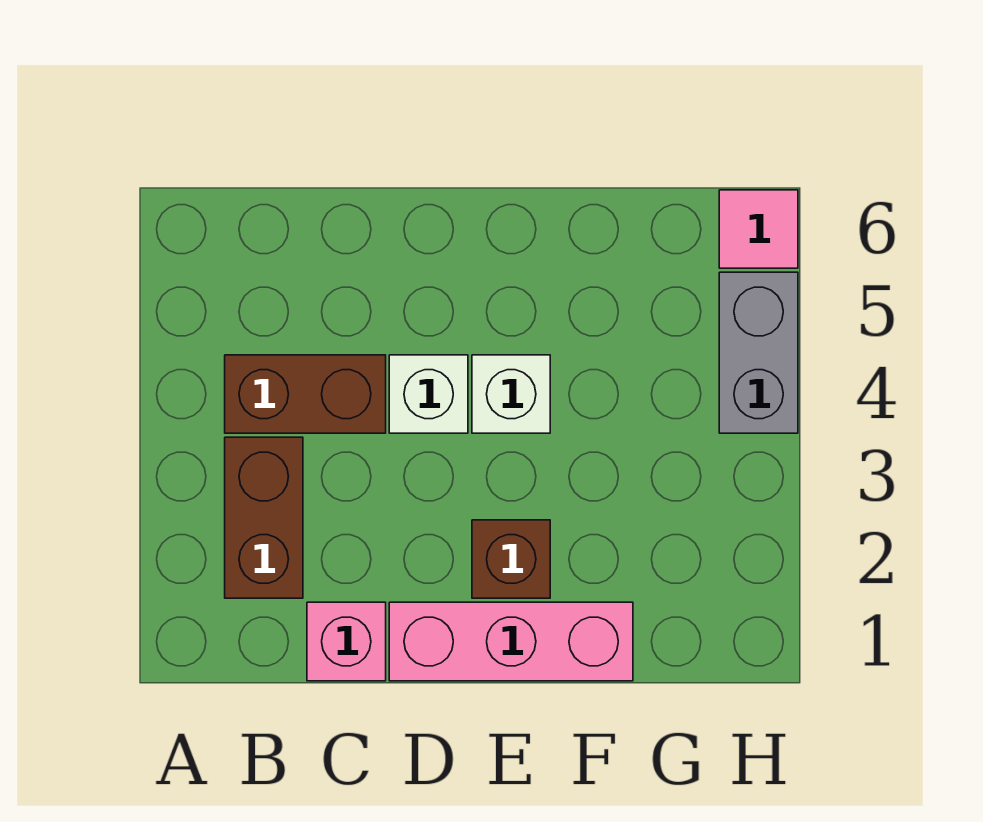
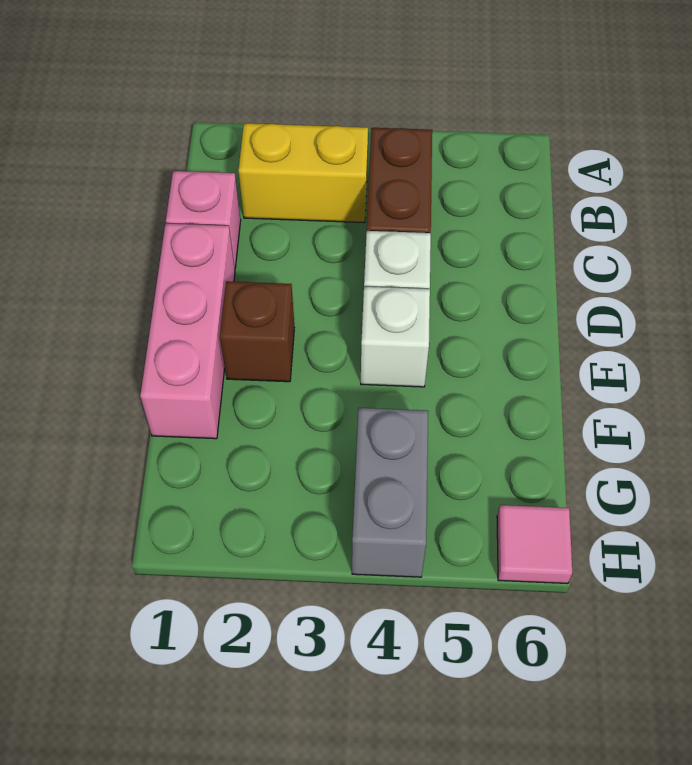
brown brick B2:B3 level 1 -> yellow brick B2:B3 level 1
grey brick H4:H5 level 1 -> grey brick G4:H4 level 1

